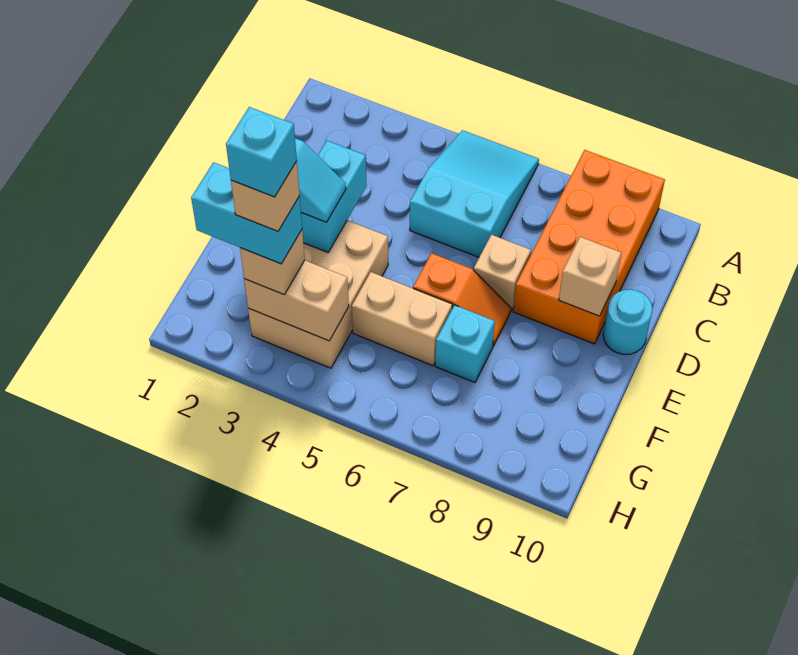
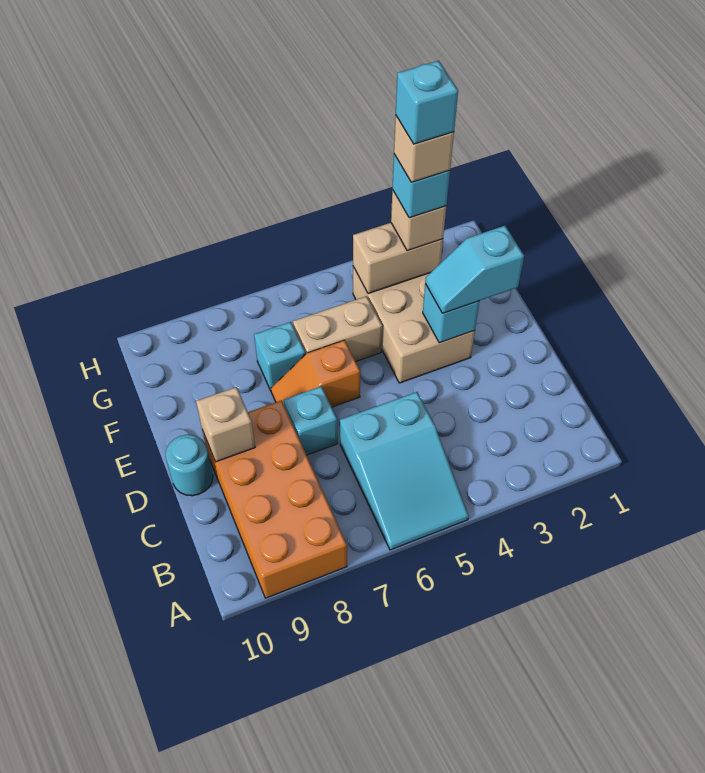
cyan brick D3:E3 level 2 -> cyan brick E3 level 2
tan brick D7 level 1 -> cyan brick D7 level 1
cyan brick G2:G3 level 4 -> cyan brick G3 level 4

